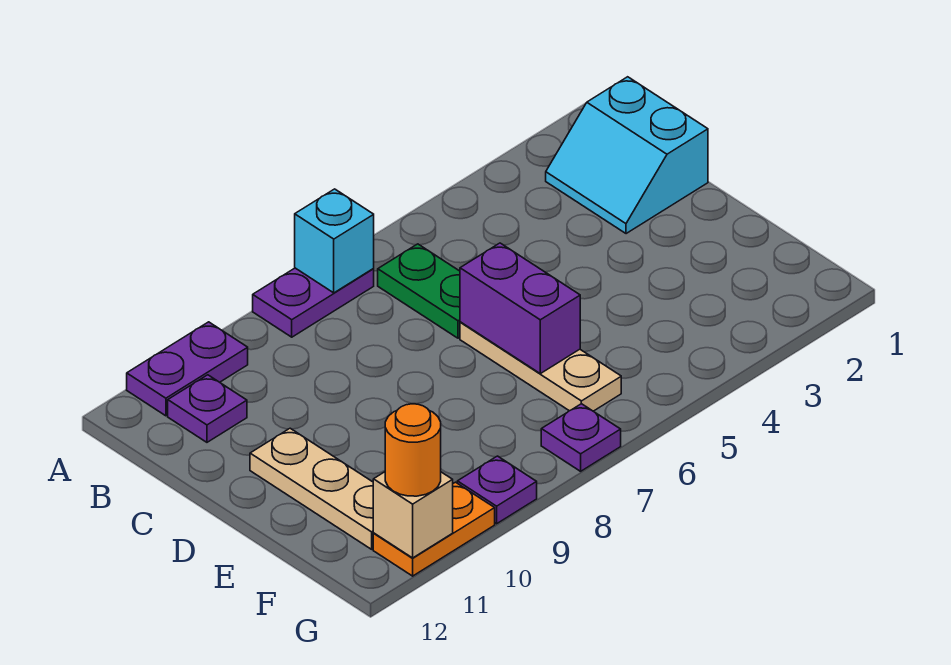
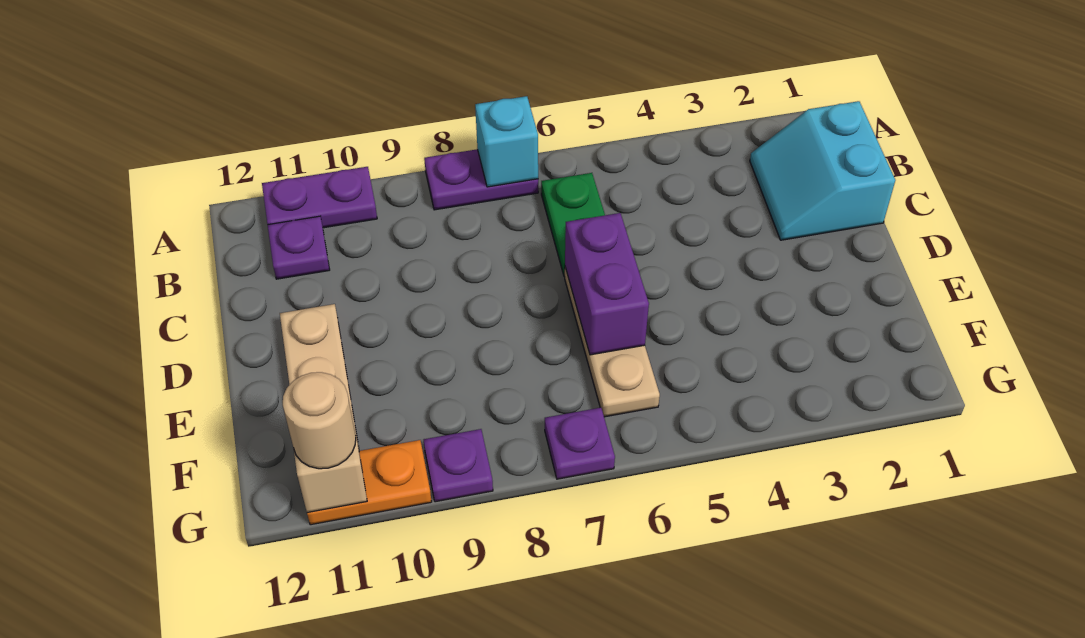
orange round brick G11 level 3 -> tan round brick G11 level 3

